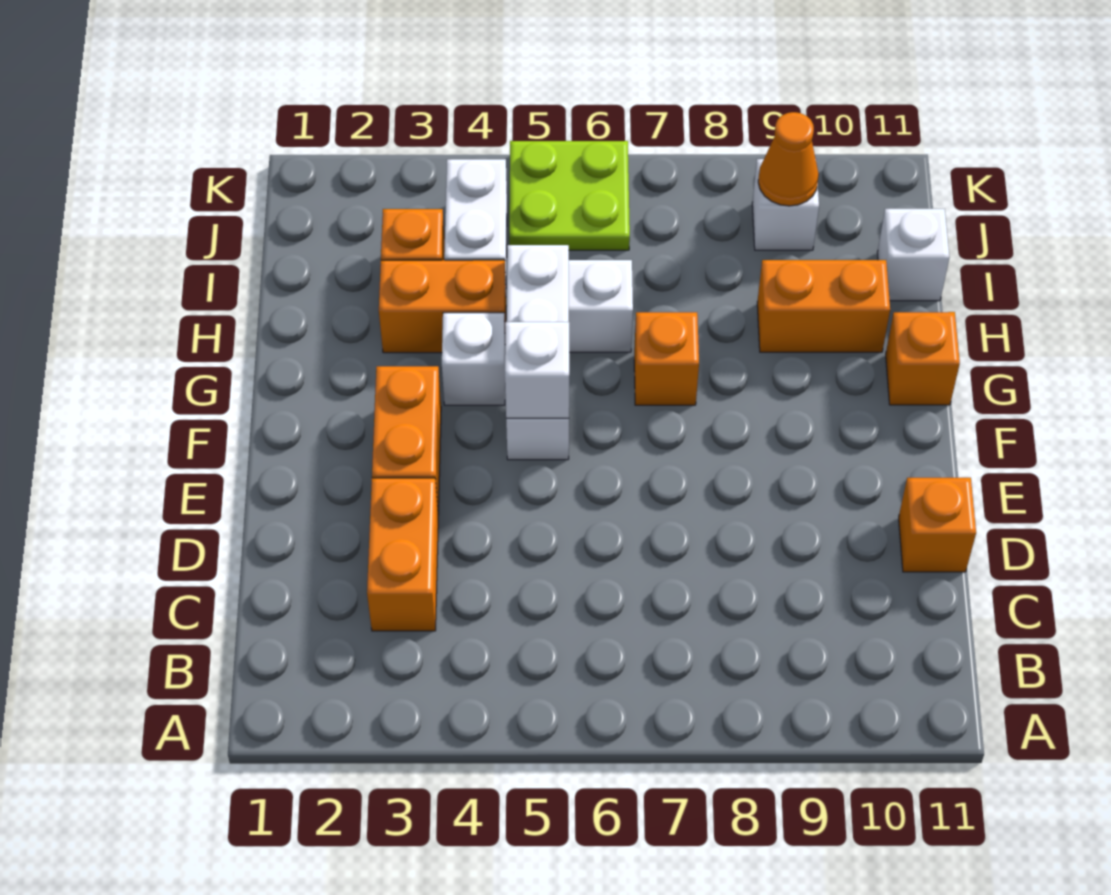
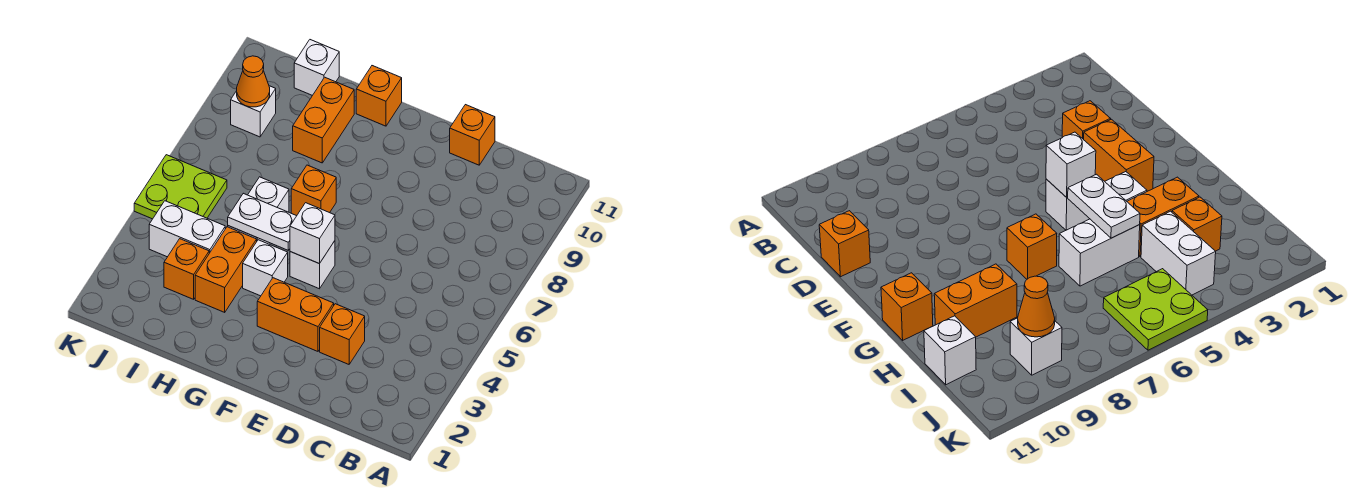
orange brick C3:D3 level 1 -> orange brick D3 level 1

